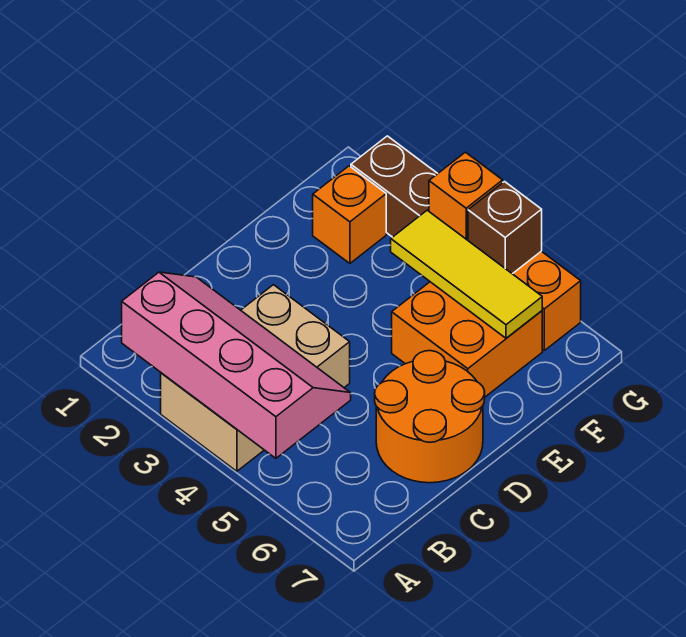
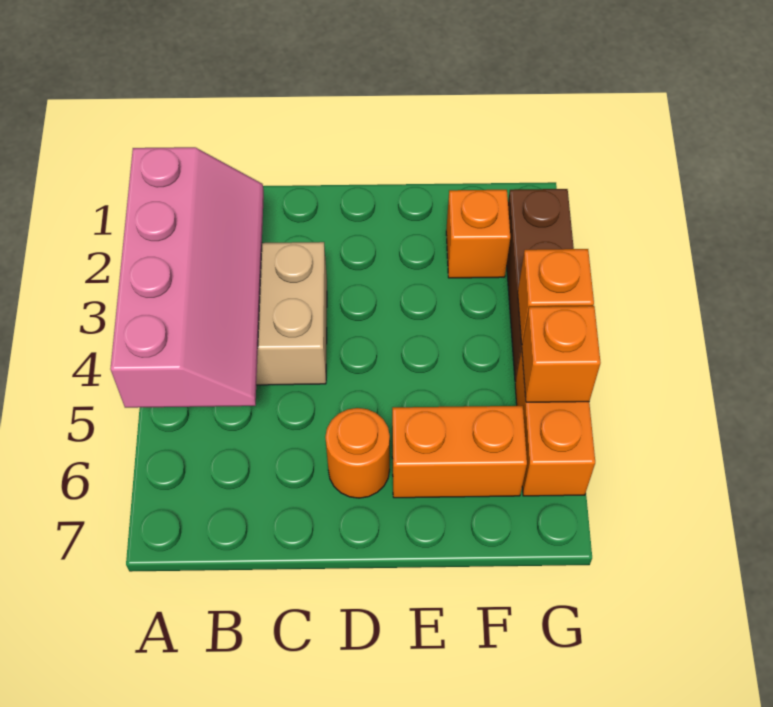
orange round brick C6:D7 level 1 -> orange round brick D6 level 1
orange brick E5:F6 level 1 -> orange brick E6:F6 level 1
yellow tile F4:F6 level 2 -> none
brown brick G5 level 2 -> orange brick G5 level 2

